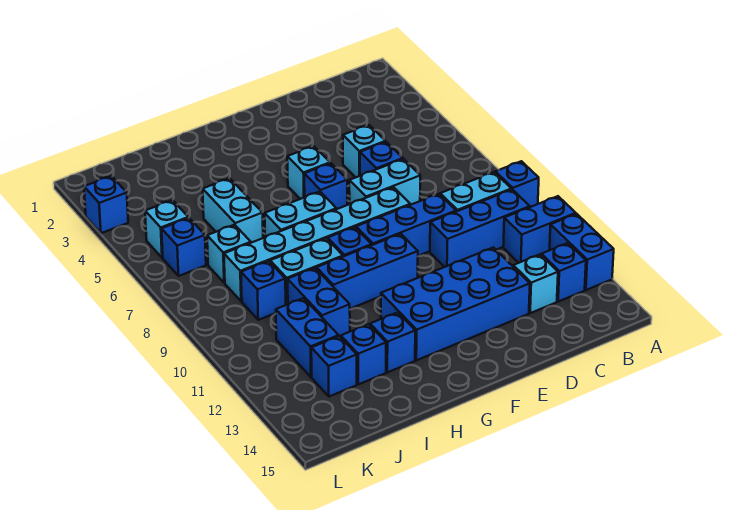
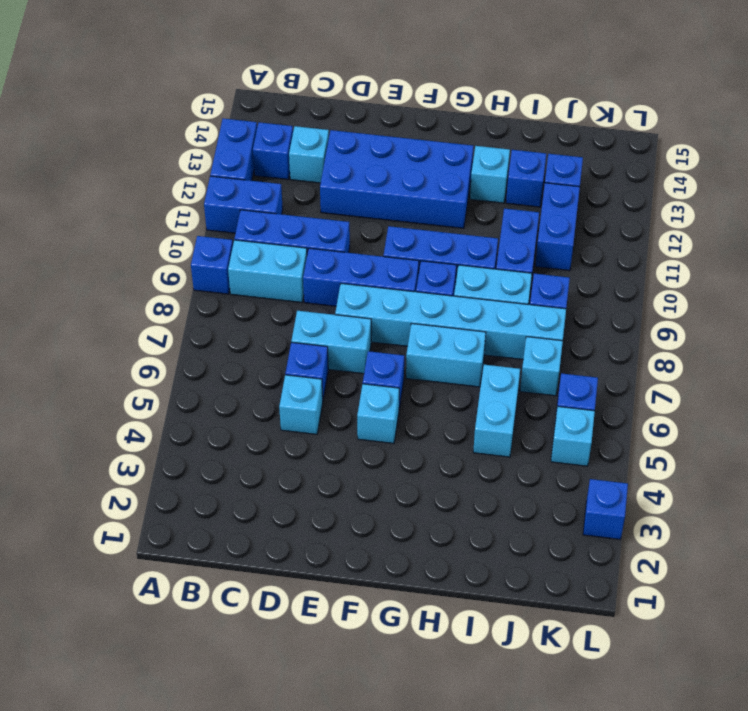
blue brick H13 level 1 -> cyan brick H13 level 1

